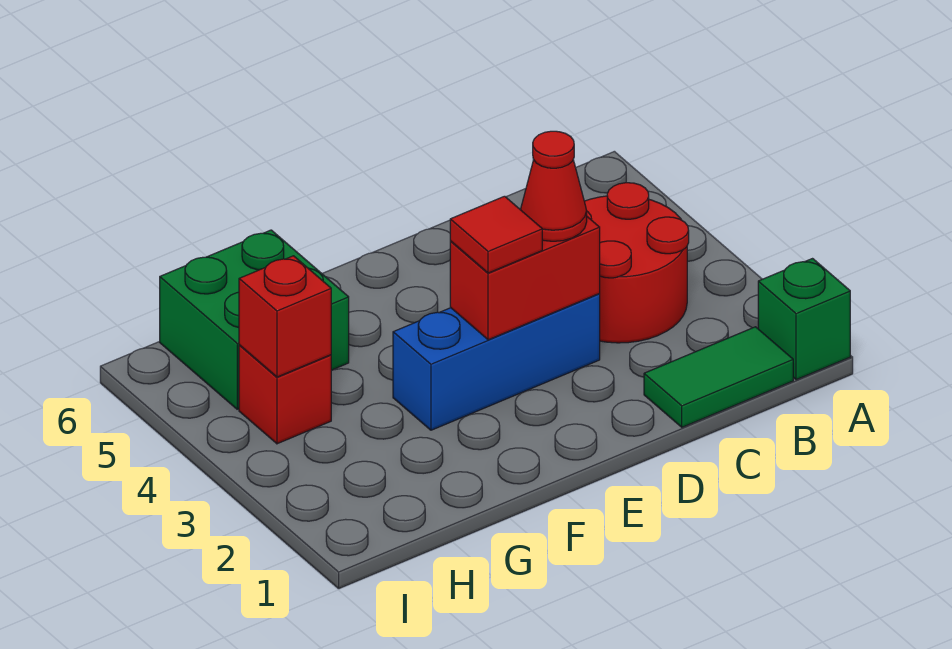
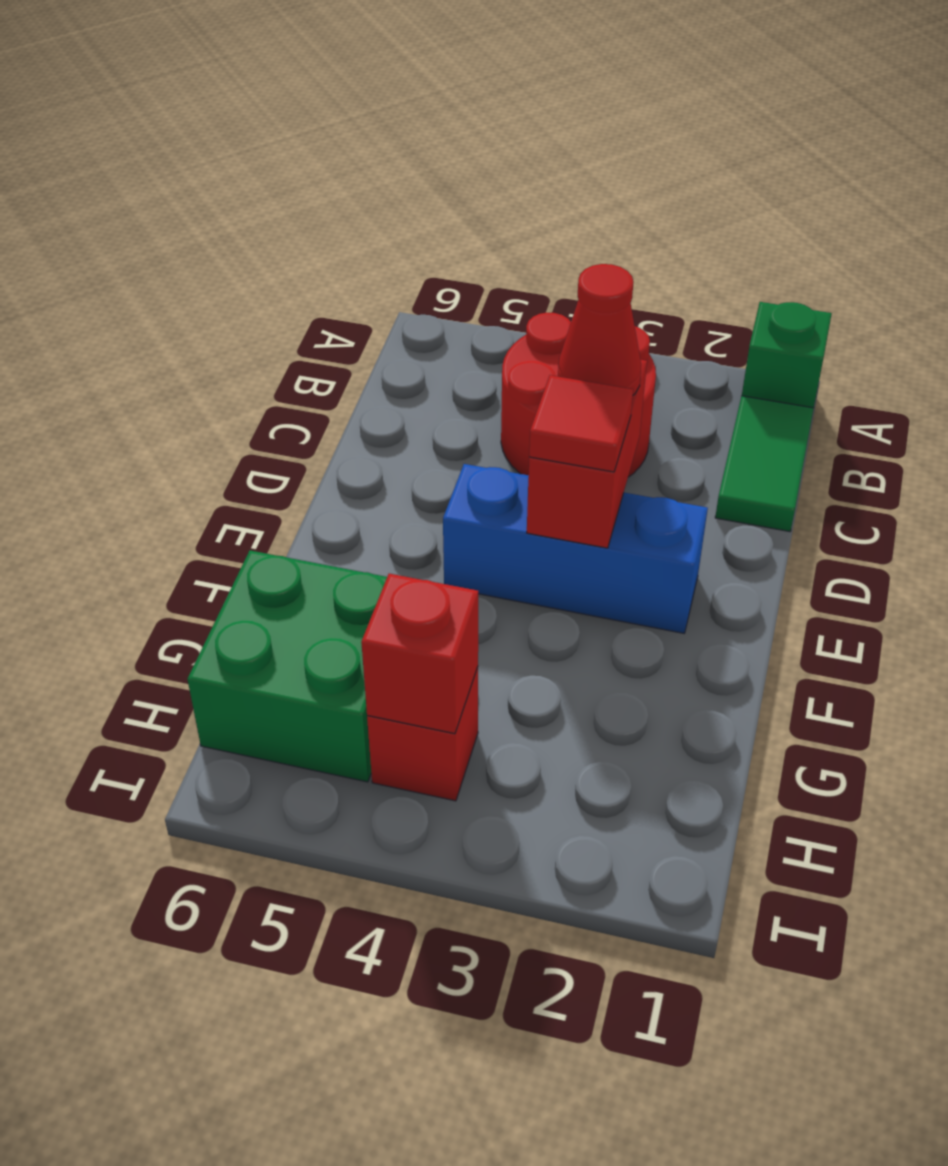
blue brick D3:F3 level 1 -> blue brick E2:E4 level 1

